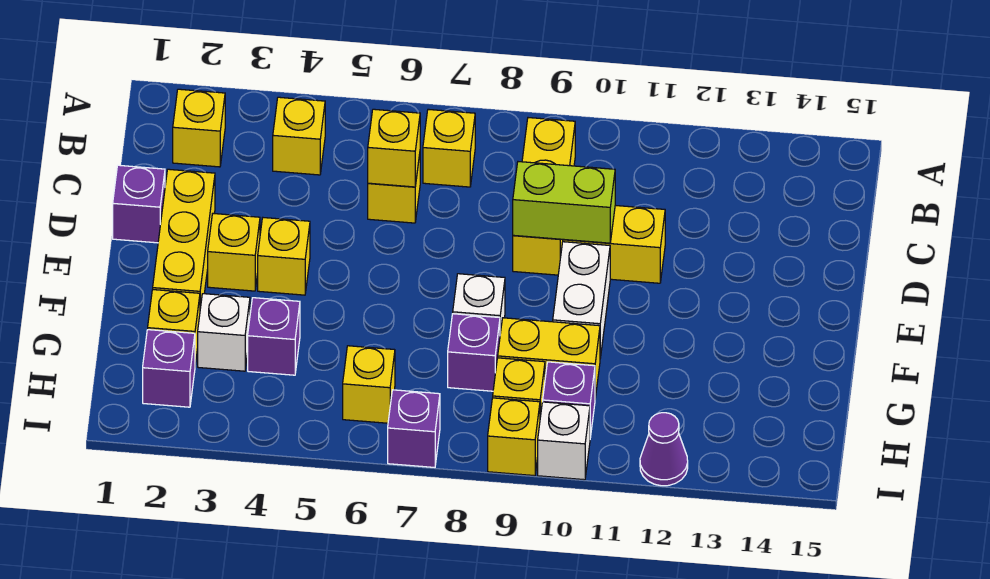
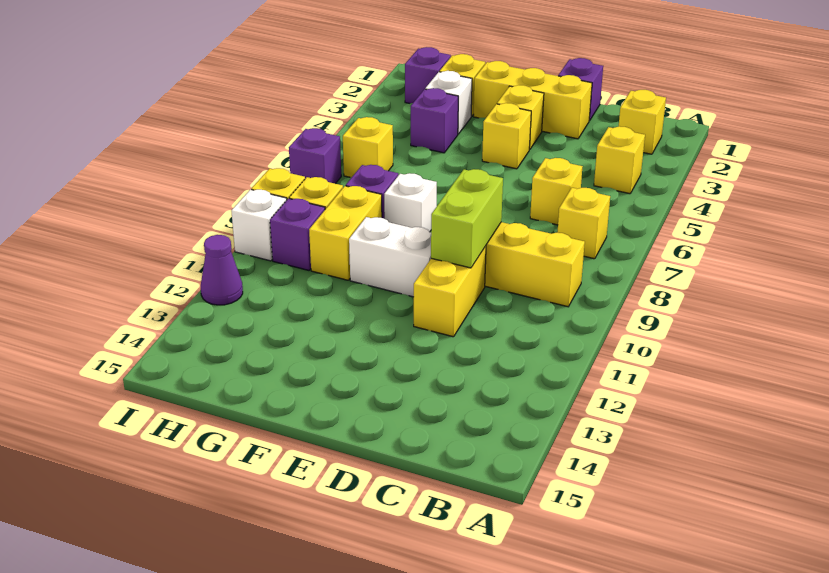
yellow brick C6 level 2 -> none

